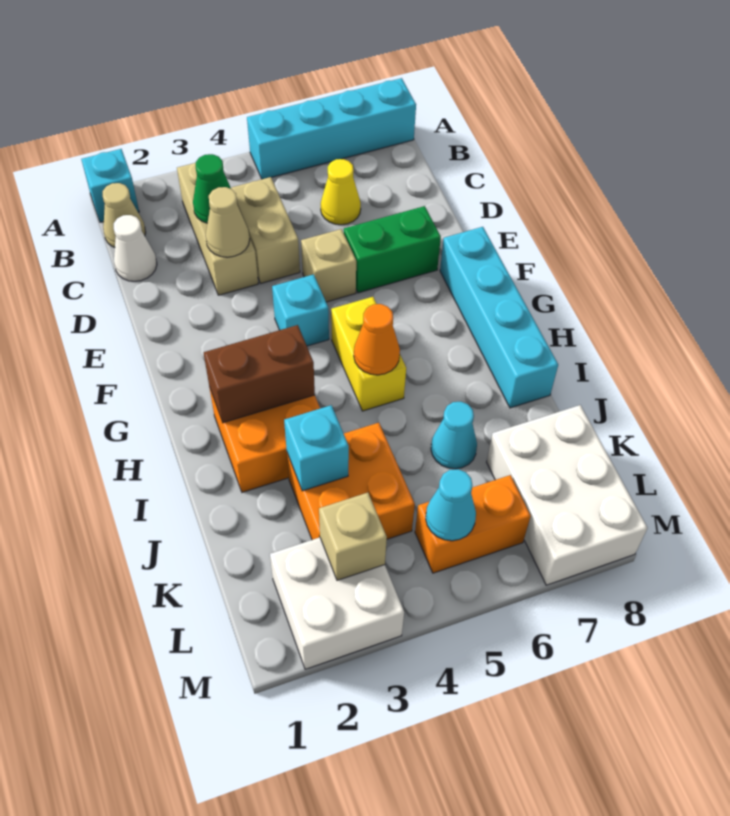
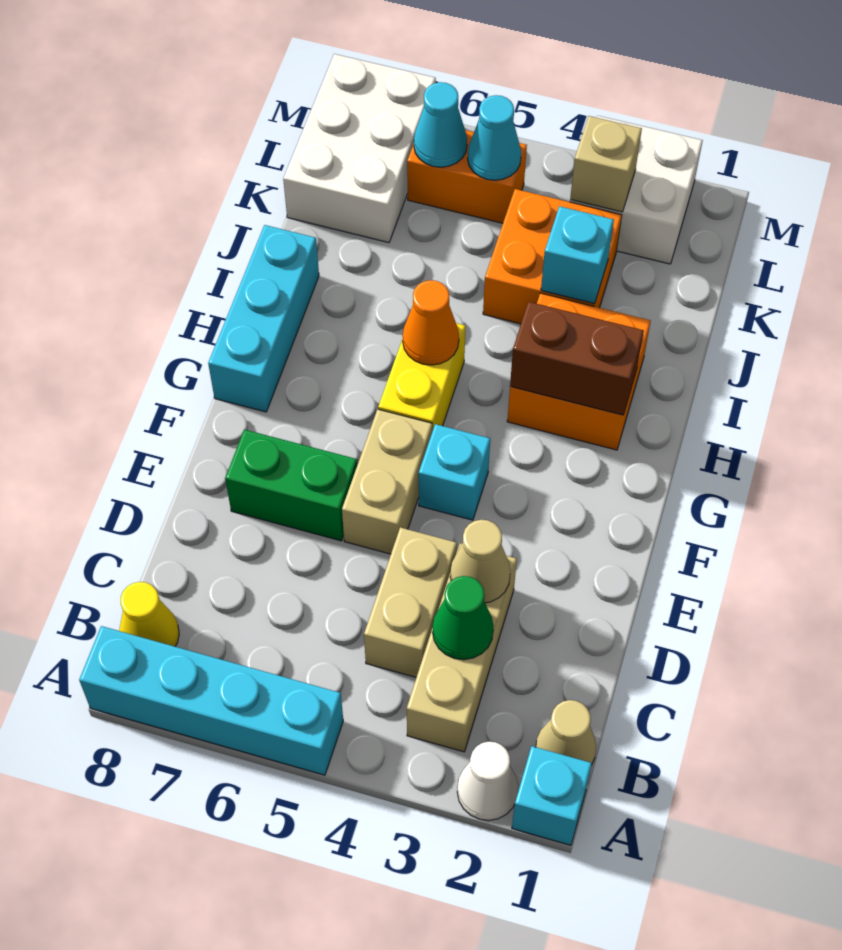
white cone C1 level 1 -> white cone A2 level 1
yellow cone C6 level 1 -> yellow cone B8 level 1
tan brick E5 level 1 -> tan brick E5:F5 level 1
cyan brick F8:I8 level 1 -> cyan brick G8:I8 level 1
cyan cone J6 level 1 -> cyan cone L6 level 2

